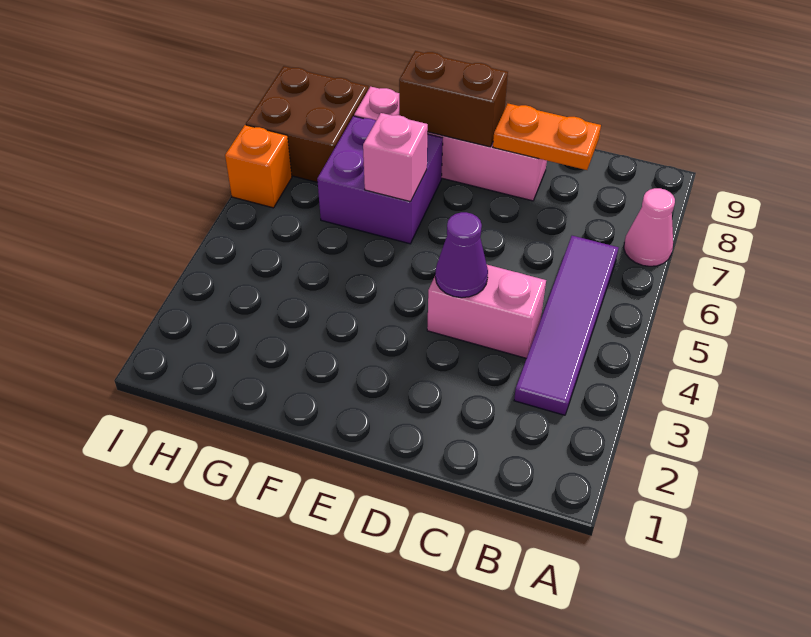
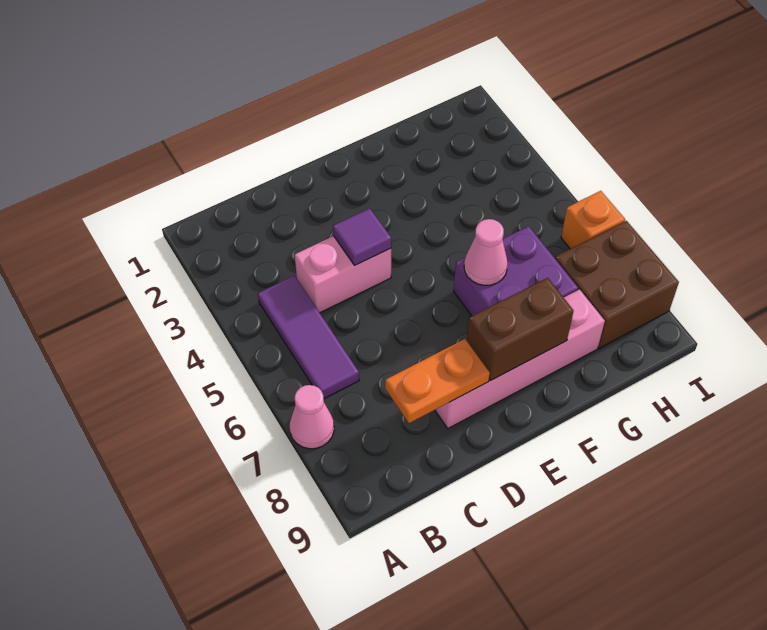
purple tile B3:B6 level 1 -> purple tile B4:B6 level 1
purple cone D4 level 2 -> purple tile D4 level 2
pink brick F6 level 2 -> pink cone F6 level 2

